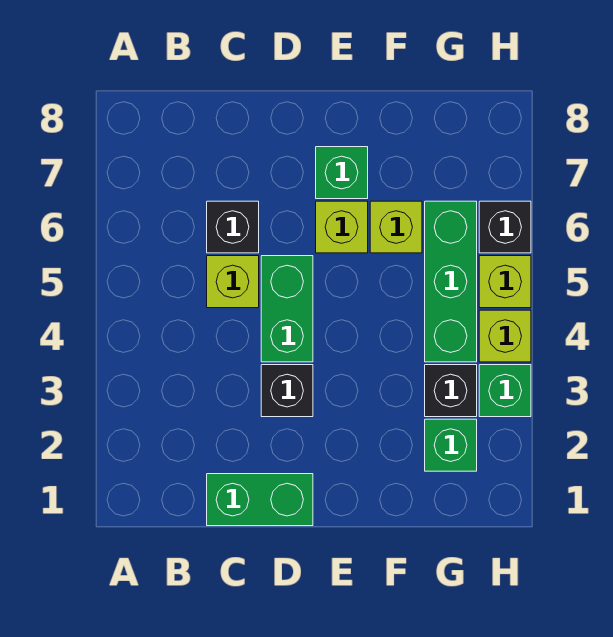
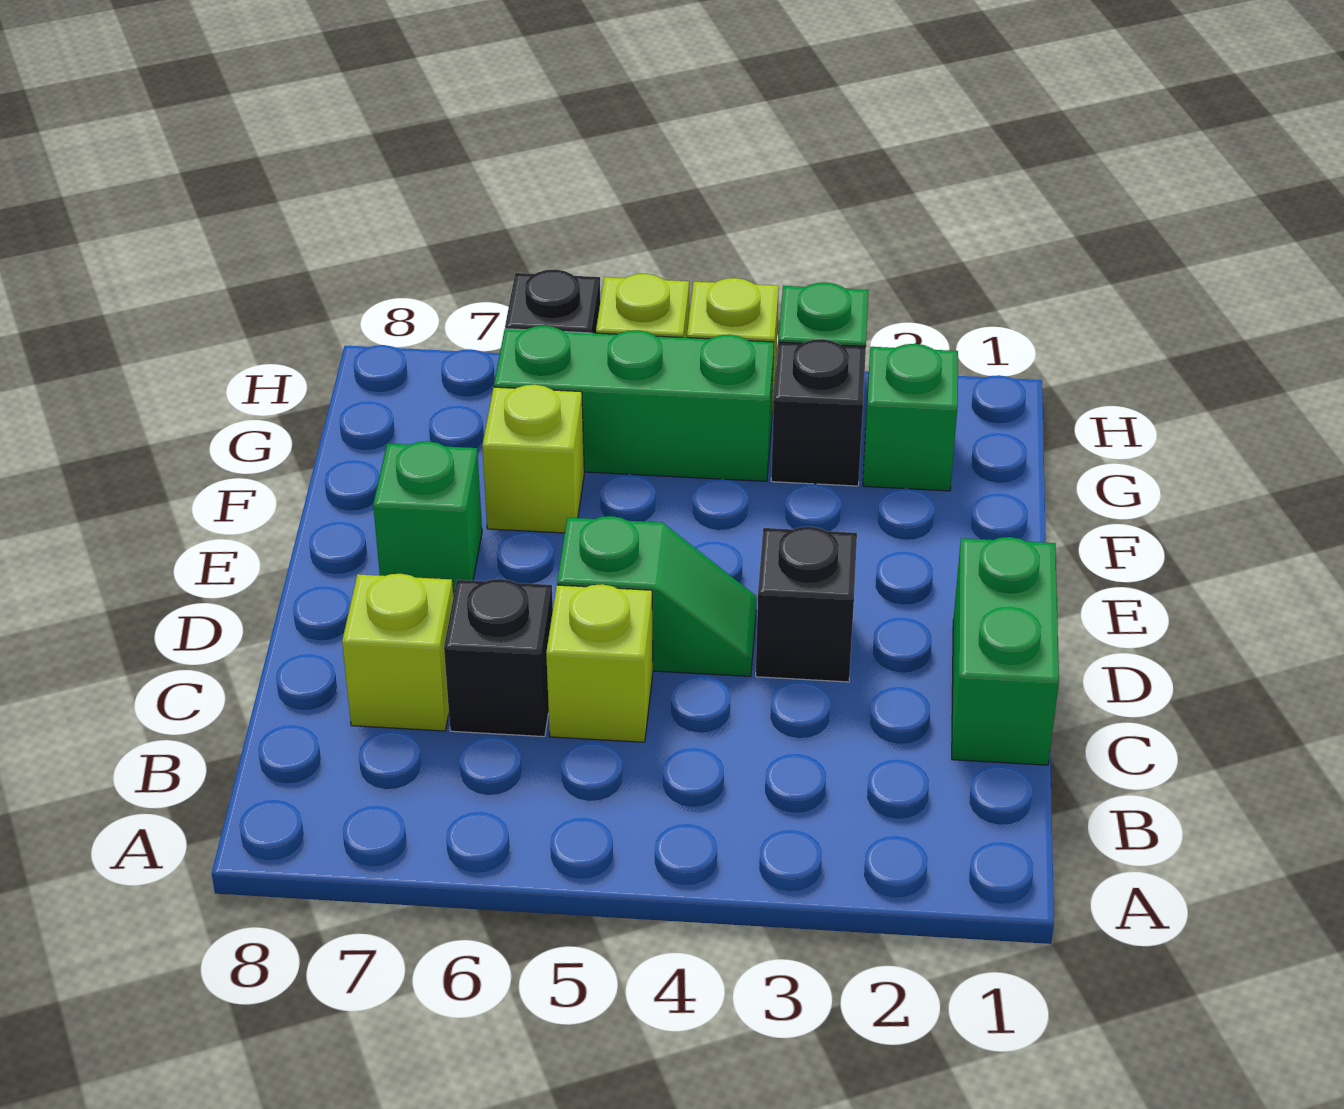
green brick D4:D5 level 1 -> green slope D4:D5 level 1 top 5
lime brick E6 level 1 -> lime brick C7 level 1

